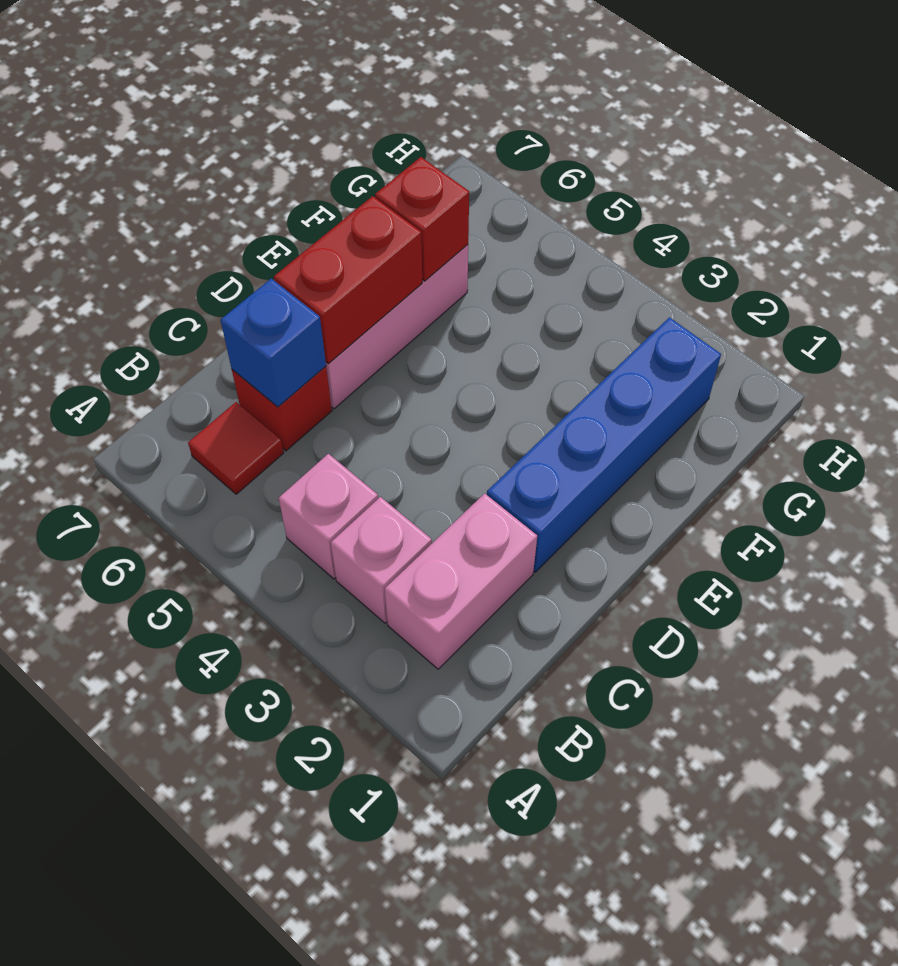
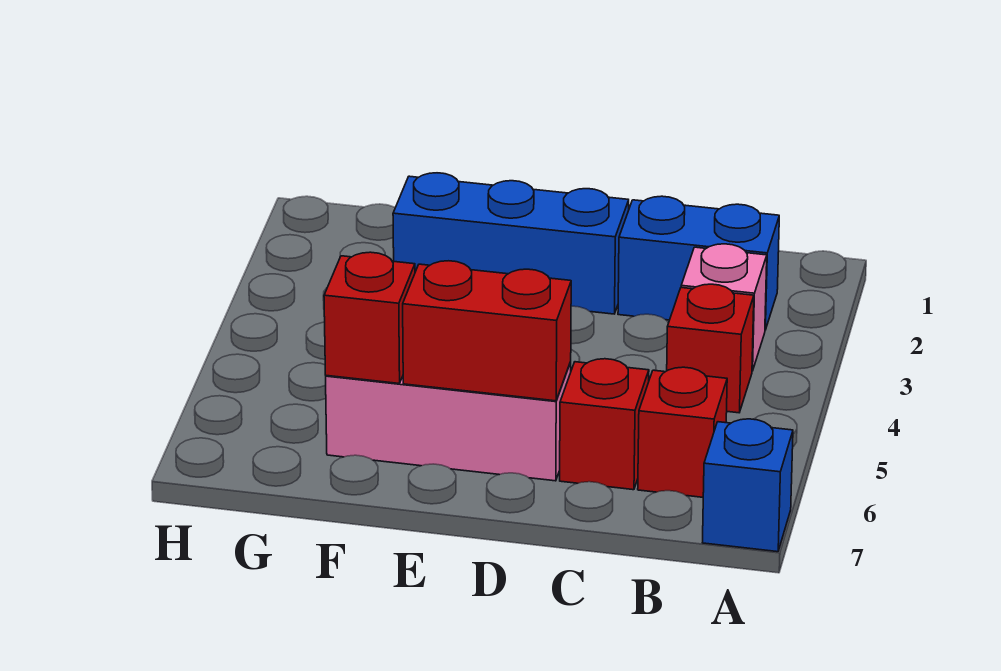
pink brick B2:C2 level 1 -> blue brick B2:C2 level 1
pink brick B4 level 1 -> red brick B4 level 1
red tile B6 level 1 -> red brick B6 level 1
blue brick C6 level 2 -> blue brick A7 level 1
blue brick D2:G2 level 1 -> blue brick D2:F2 level 1

